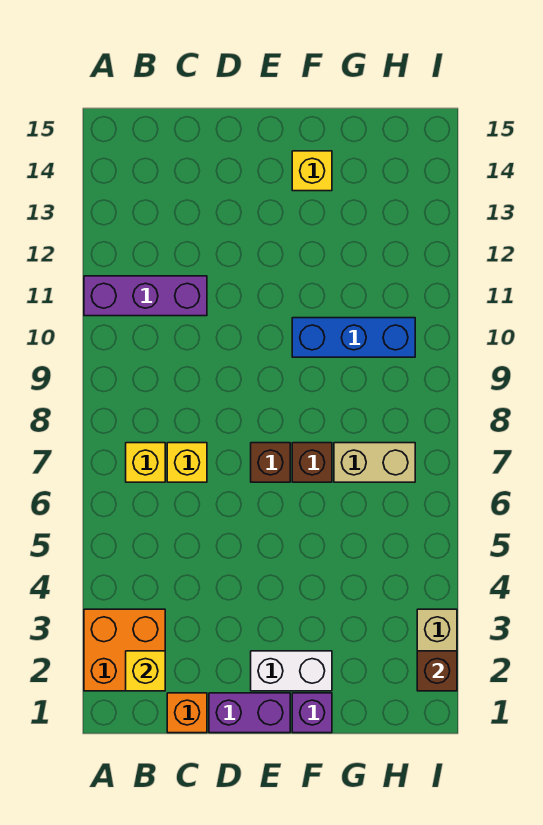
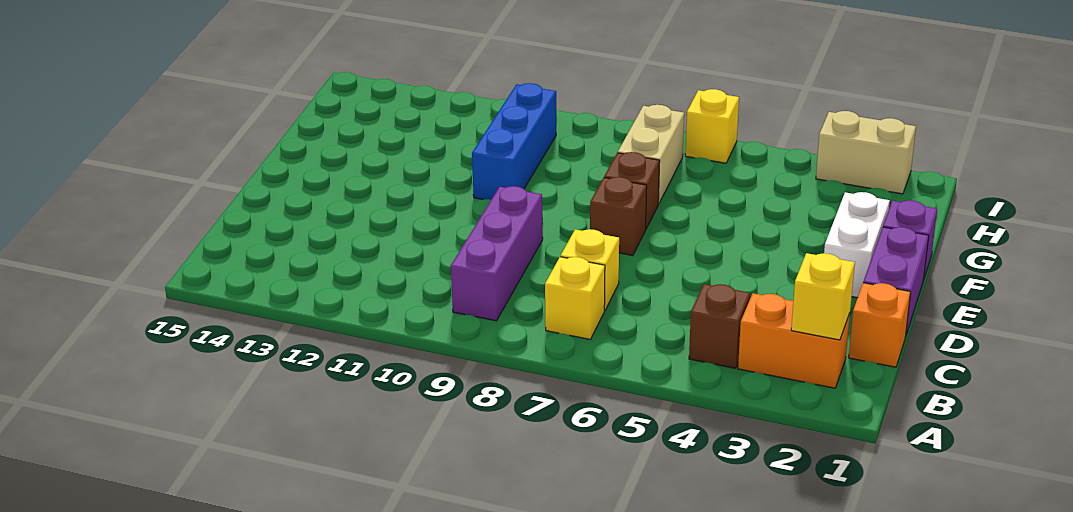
orange brick A2:B3 level 1 -> orange brick B2:B3 level 1
purple brick A11:C11 level 1 -> purple brick B9:D9 level 1
yellow brick F14 level 1 -> yellow brick I6 level 1
brown brick I2 level 2 -> brown brick B4 level 1

